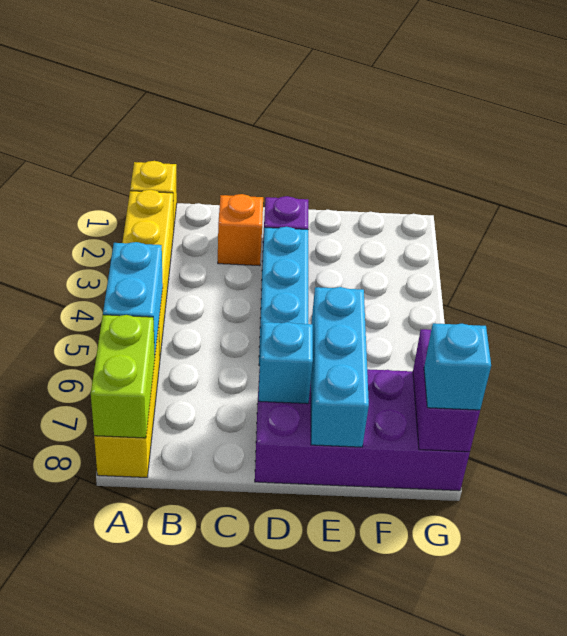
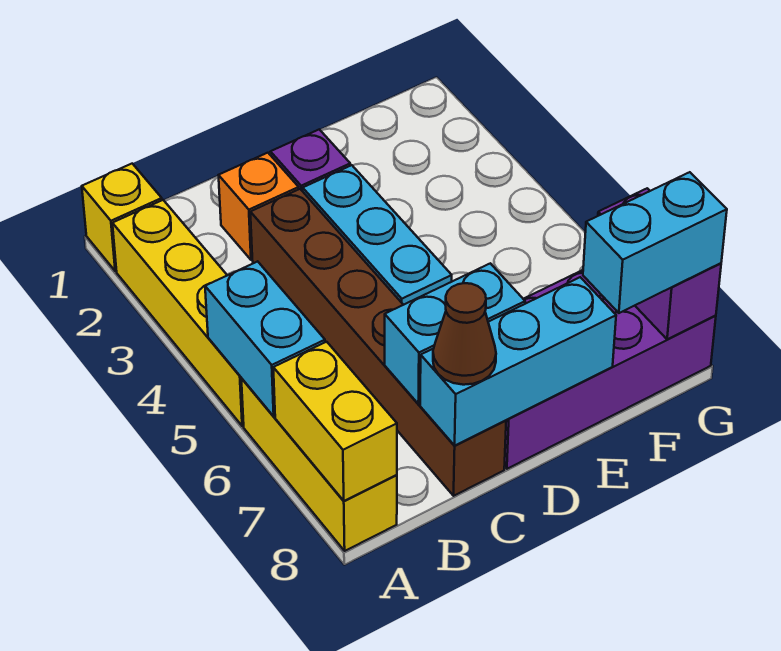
lime brick A7:A8 level 2 -> yellow brick A7:A8 level 2
none -> brown brick C3:C8 level 1
none -> brown cone C8 level 3
cyan brick D7 level 2 -> cyan brick C7:D7 level 2
cyan brick E6:E8 level 2 -> cyan brick C8:E8 level 2
cyan brick G8 level 3 -> cyan brick F8:G8 level 3

